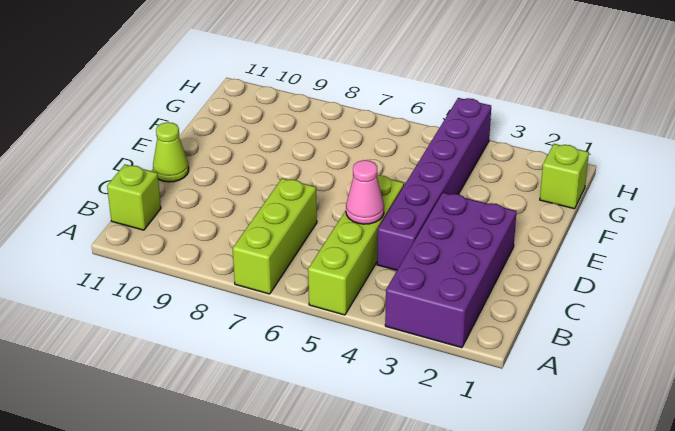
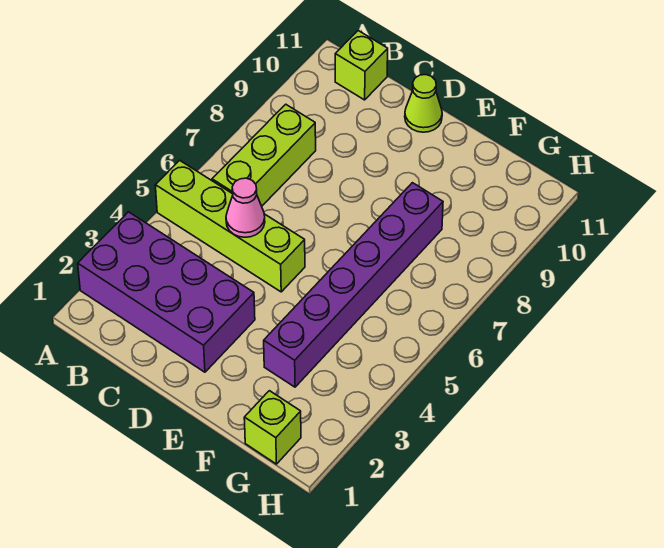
lime brick A7:C7 level 1 -> lime brick B6:B8 level 1
purple brick C4:H4 level 1 -> purple brick F3:F8 level 1

